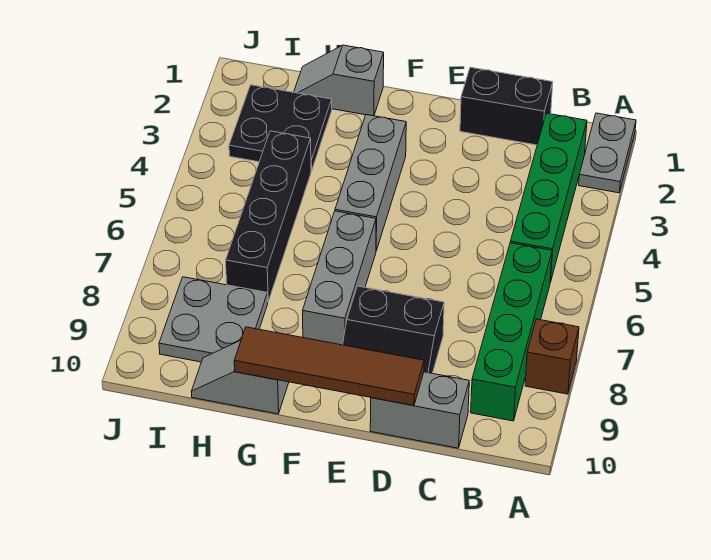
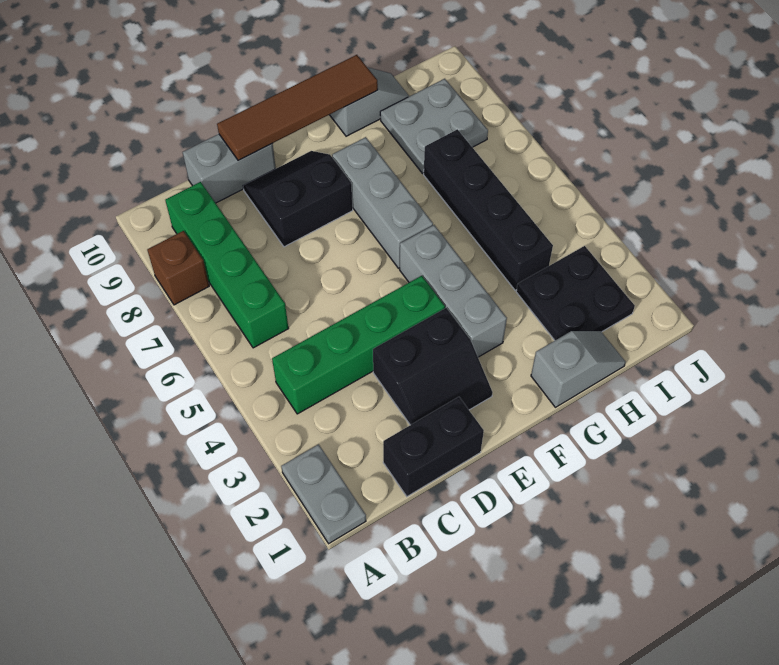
green brick B2:B5 level 1 -> green brick B4:E4 level 1
none -> black slope D2:E3 level 1 top 3

